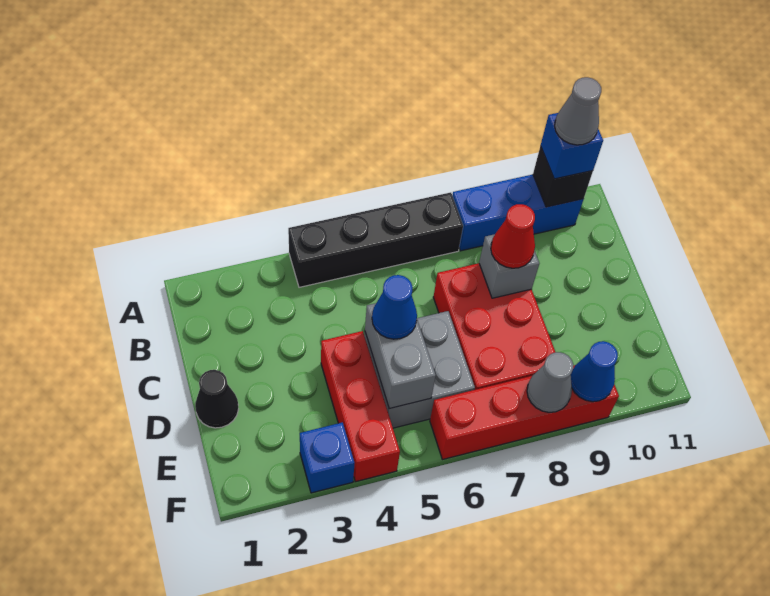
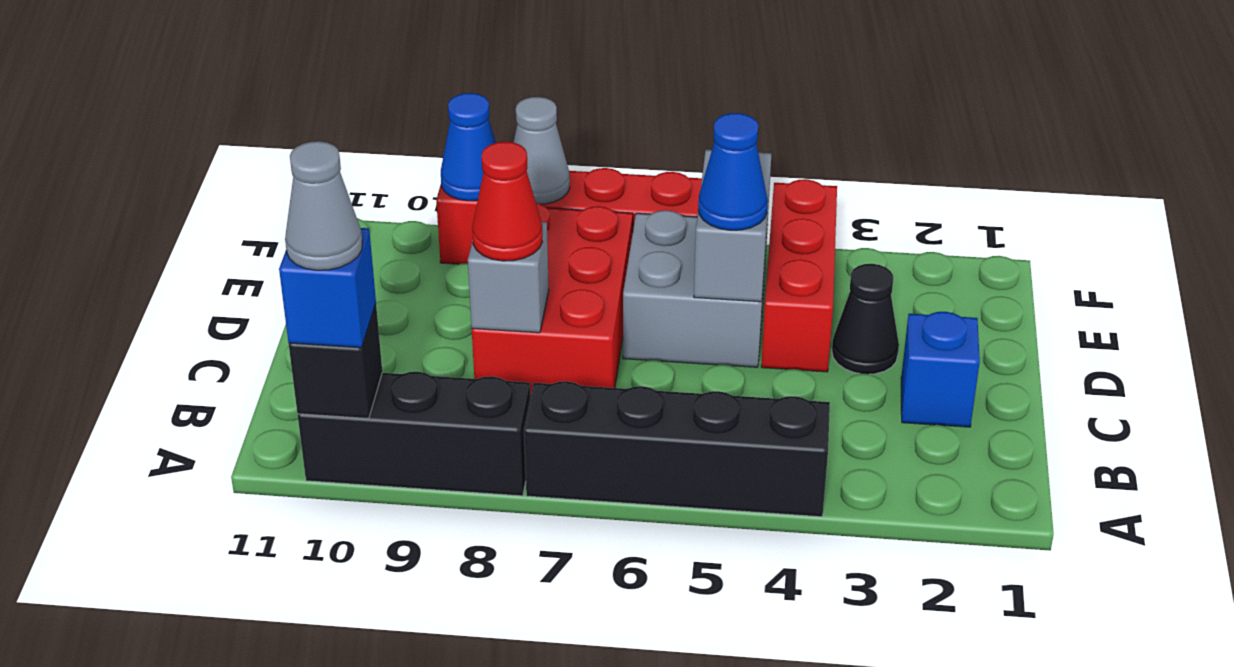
blue brick A8:A10 level 1 -> black brick A8:A10 level 1
black cone D1 level 1 -> black cone D3 level 1
blue brick F3 level 1 -> blue brick C2 level 1

